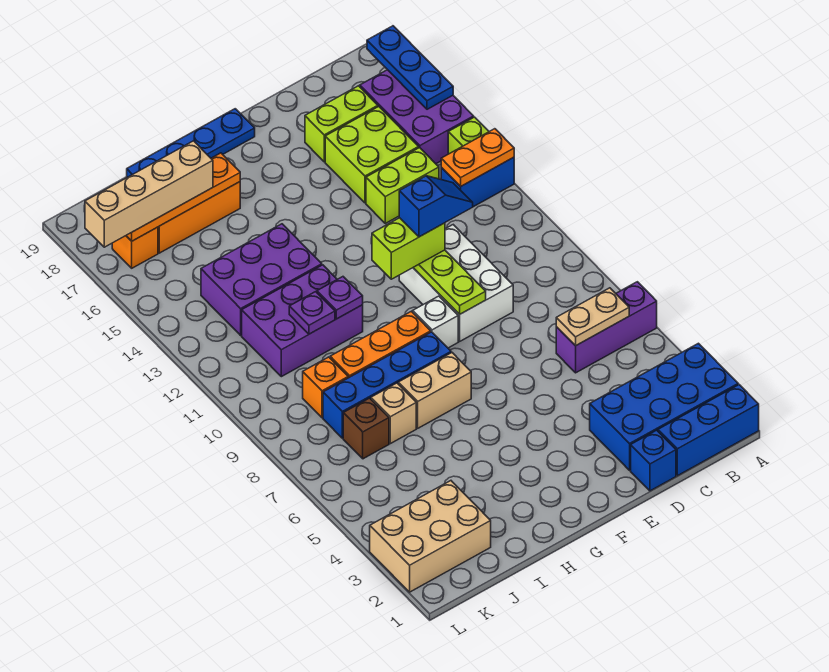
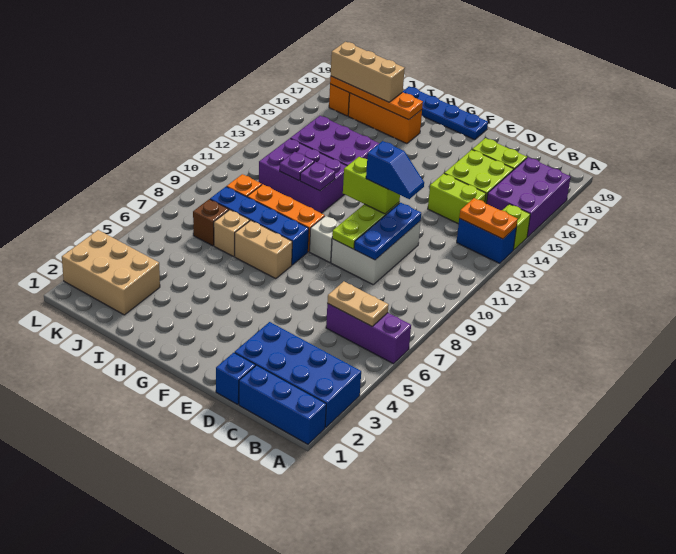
blue plate A16:A18 level 2 -> blue plate D9:D11 level 2
tan brick I17:L17 level 3 -> tan brick I17:K17 level 3

